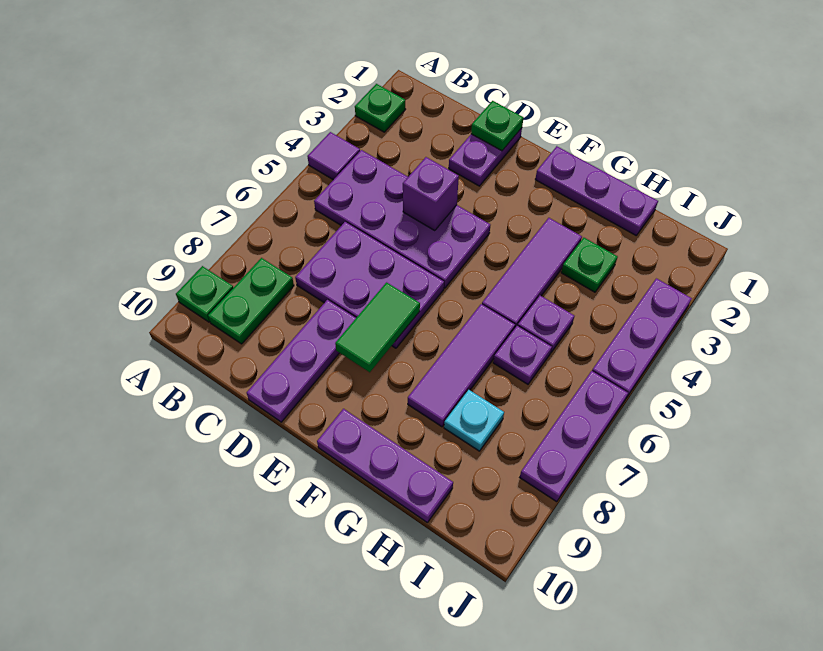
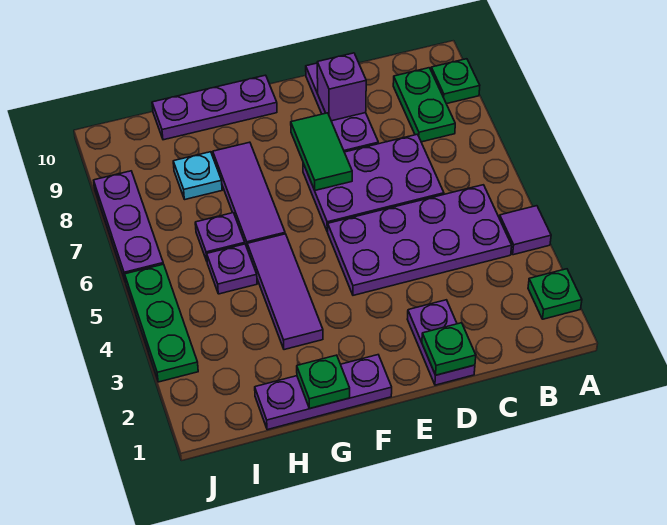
purple brick D4 level 2 -> purple brick D9 level 2
green plate H3 level 1 -> green plate G1 level 2
purple plate J3:J5 level 1 -> green plate J3:J5 level 1

